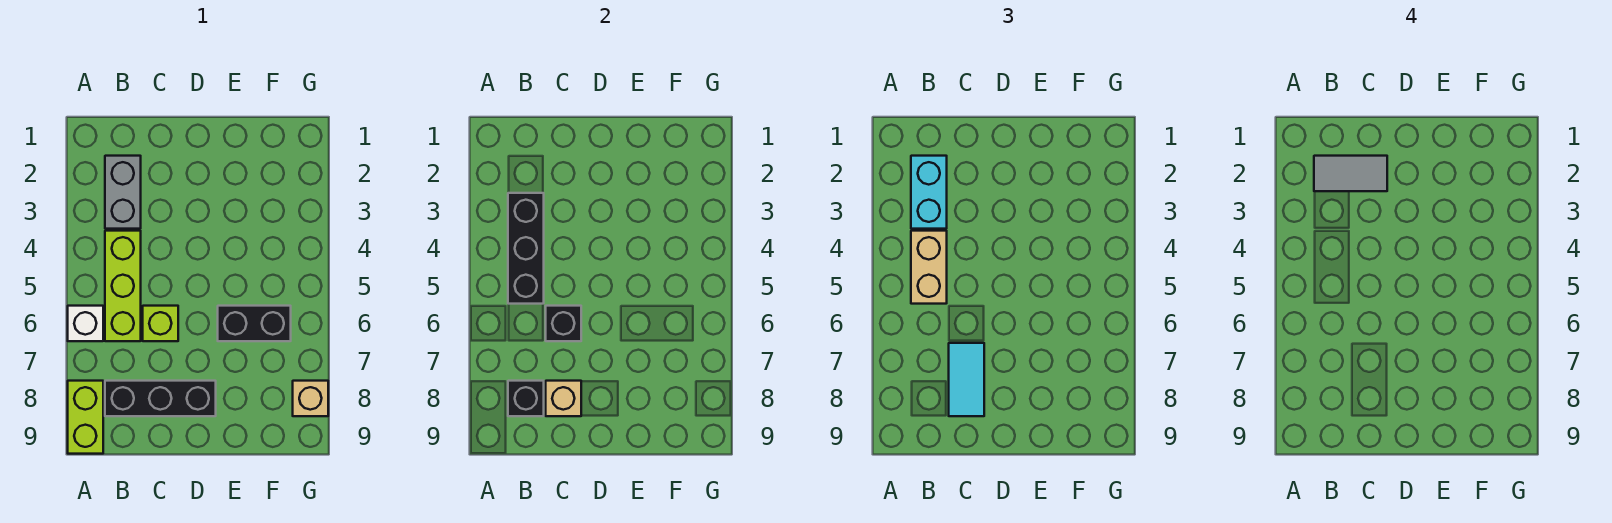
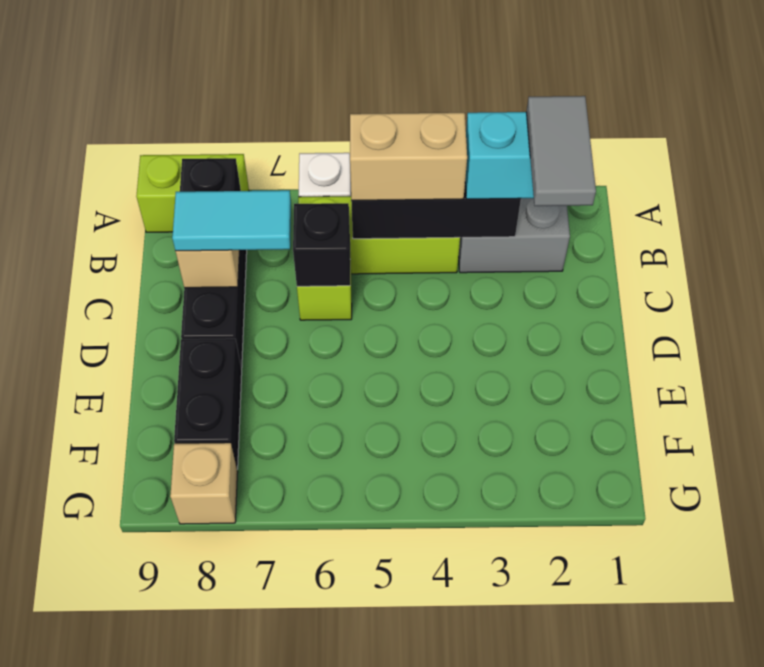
black brick E6:F6 level 1 -> black brick E8:F8 level 1

